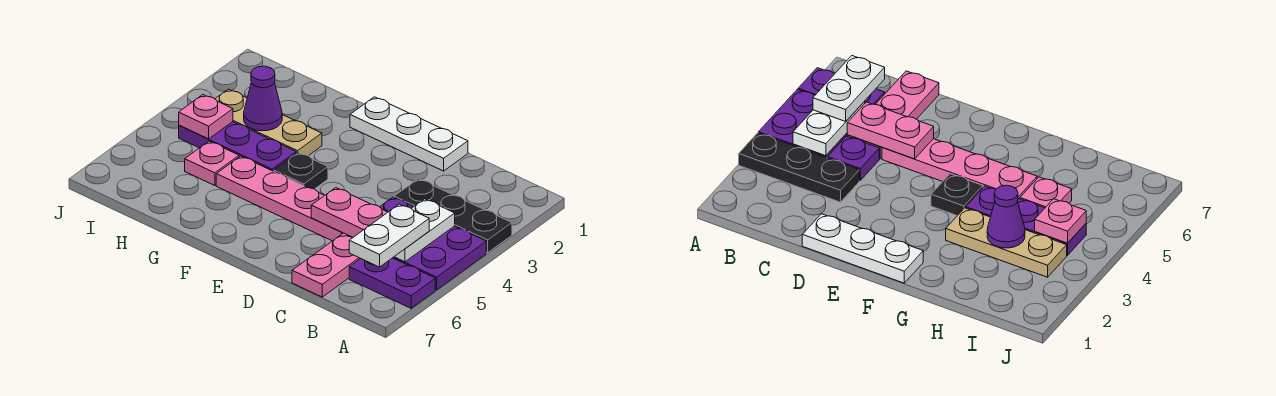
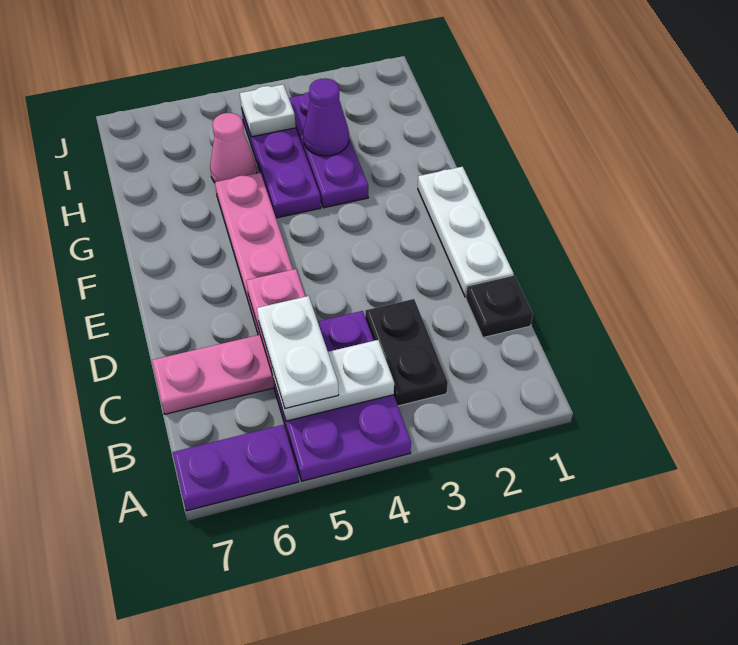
black plate A3:C3 level 1 -> black plate B3:C3 level 1
purple plate A6:B6 level 1 -> purple plate A6:A7 level 1
white plate B5:B6 level 3 -> white plate B5:C5 level 3
black plate F4 level 1 -> black plate C1 level 1
tan plate G3:I3 level 1 -> purple plate G3:I3 level 1
pink plate H5 level 1 -> pink cone H5 level 1
pink plate I4 level 2 -> white plate I4 level 2

